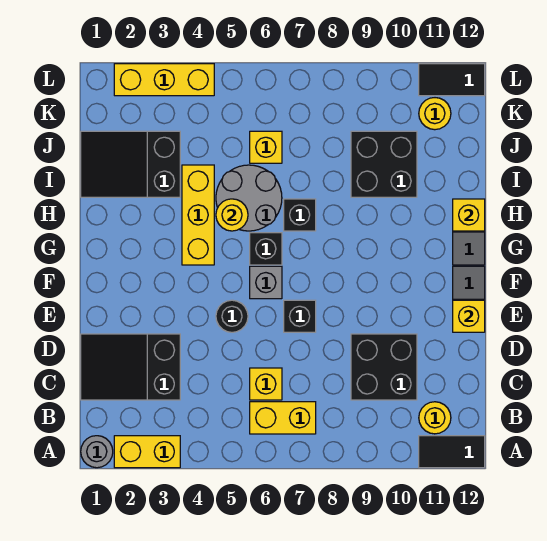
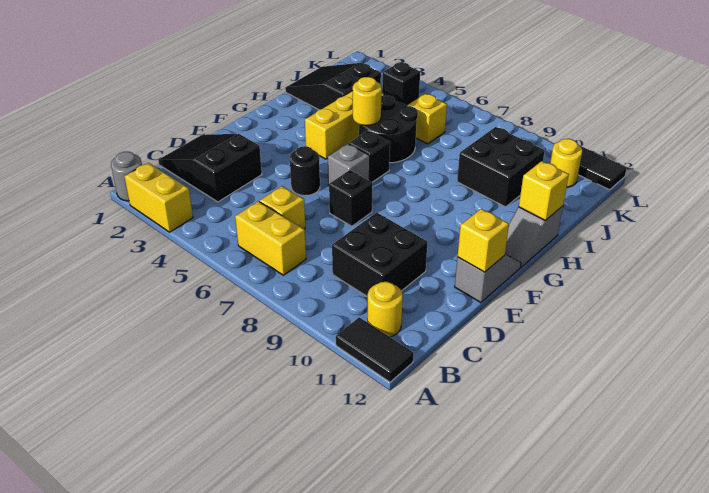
grey round brick H5:I6 level 1 -> black round brick H5:I6 level 1
black brick H7 level 1 -> black brick K4 level 1
yellow brick L2:L4 level 1 -> none

